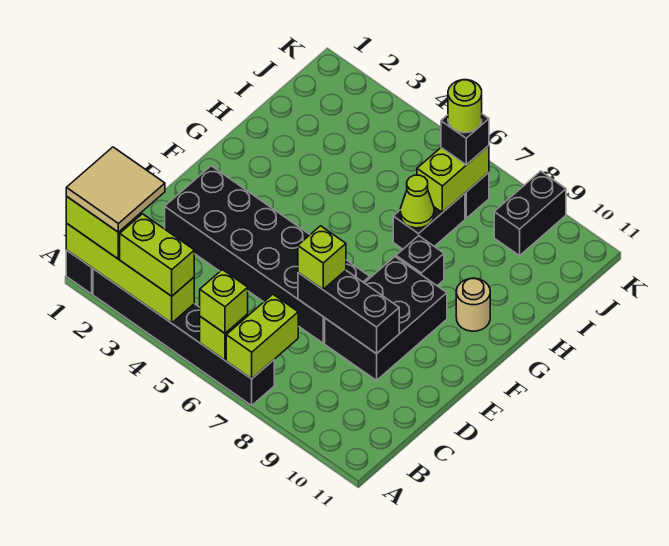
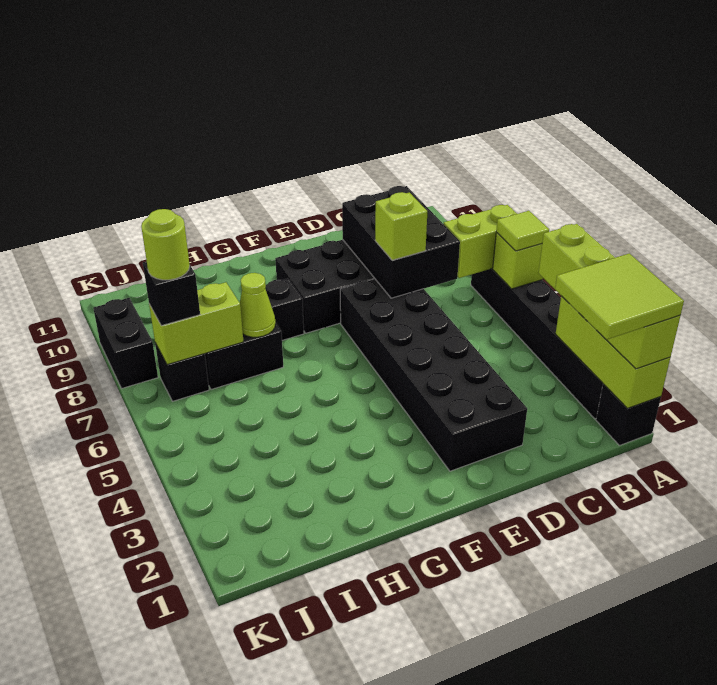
lime brick A1:A4 level 2 -> lime brick A1:A3 level 2
tan tile A1:B2 level 4 -> lime tile A1:B2 level 4
lime brick A6 level 3 -> lime tile A6 level 3
black brick D7:D9 level 2 -> black brick C7:D9 level 2
tan round brick G10 level 1 -> none
black brick J9:K9 level 1 -> black brick K8:K9 level 1

